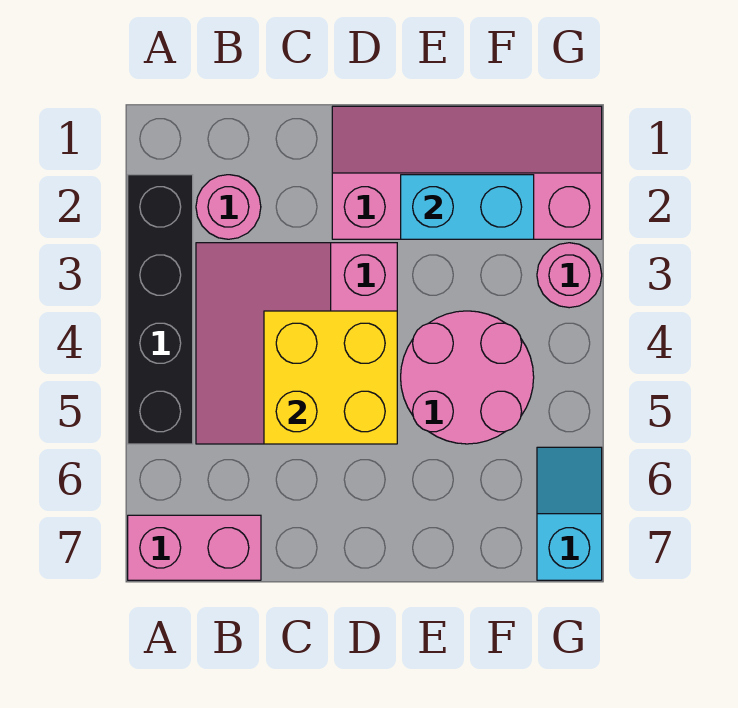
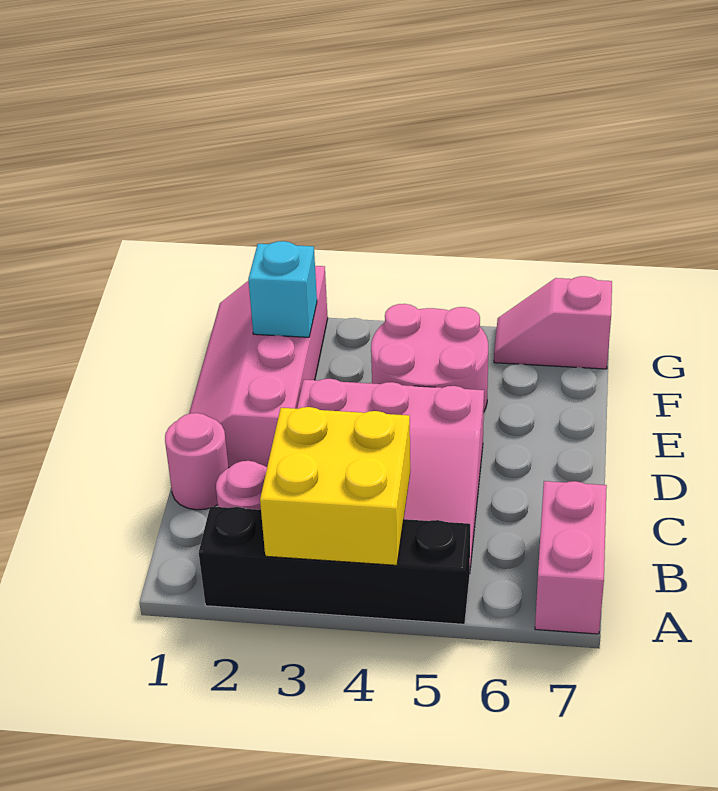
yellow brick C4:D5 level 2 -> yellow brick A3:B4 level 2
cyan brick E2:F2 level 2 -> cyan brick F2 level 2
pink round brick G3 level 1 -> pink round brick C1 level 1
cyan slope G6:G7 level 1 top 7 -> pink slope G6:G7 level 1 top 7

